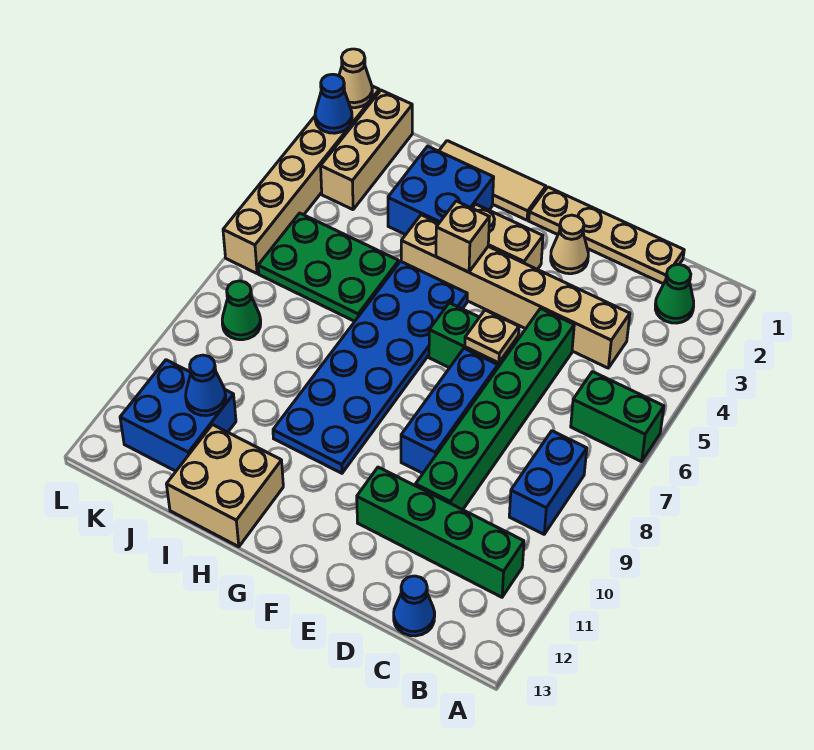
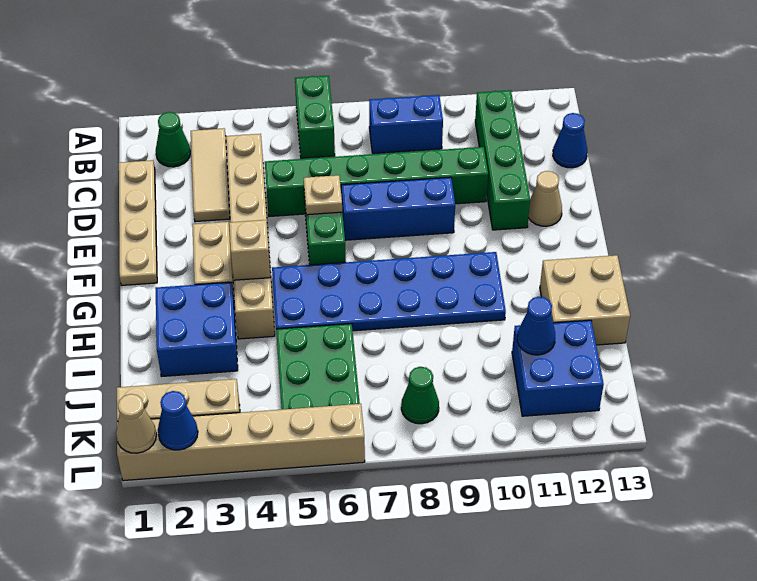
tan cone E2 level 1 -> tan cone E12 level 1
tan tile G1:I1 level 1 -> tan tile B3:D3 level 1

